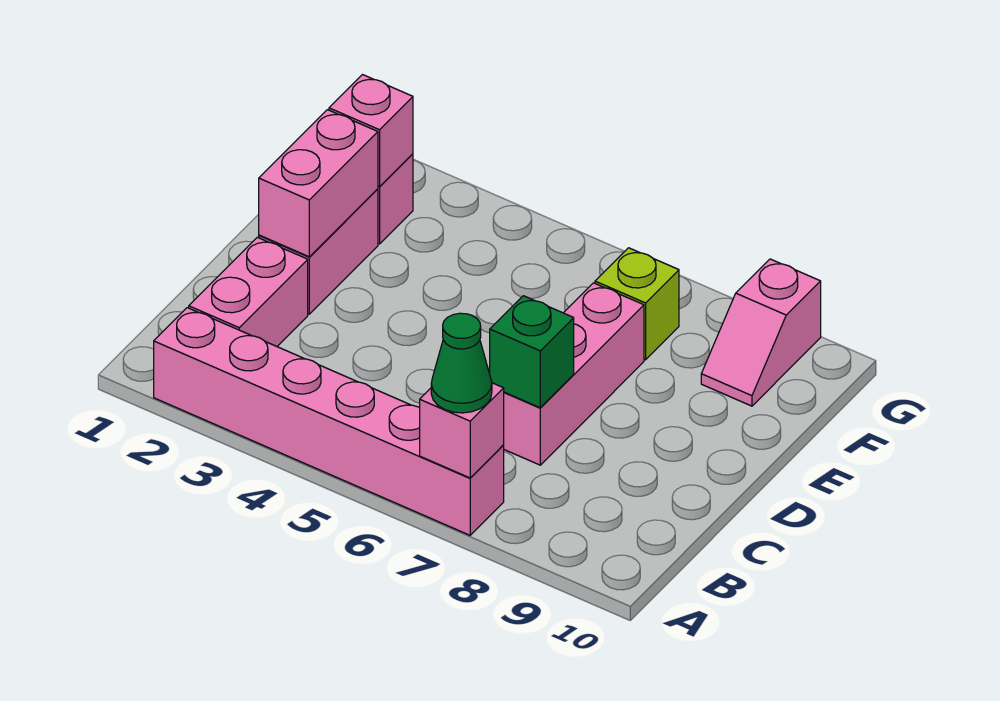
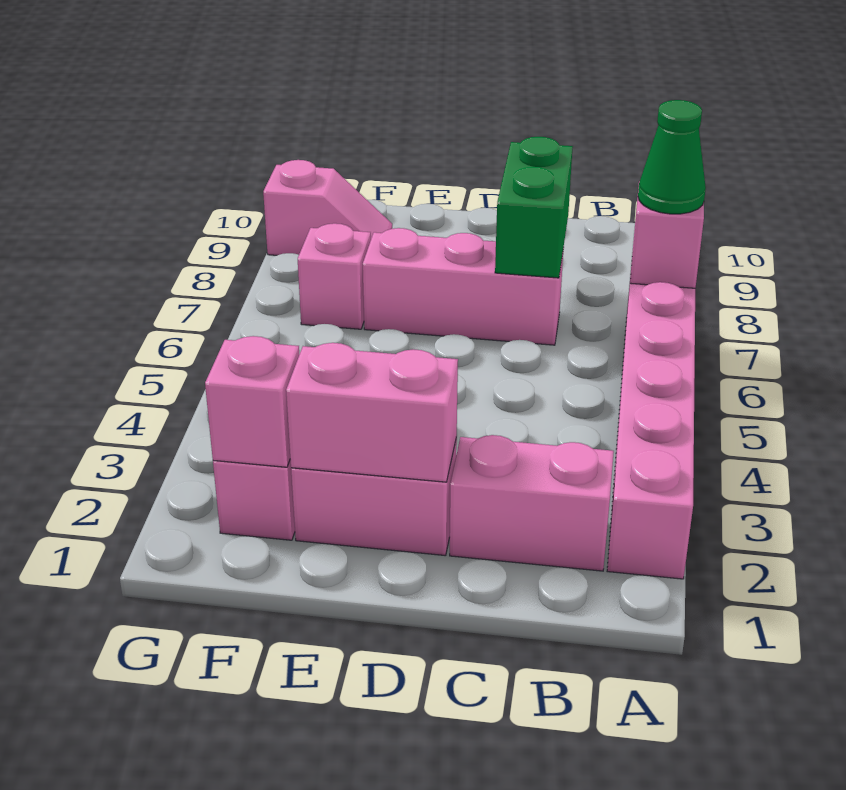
green brick C7 level 2 -> green brick C7:C8 level 2
lime brick F7 level 1 -> pink brick F7 level 1

